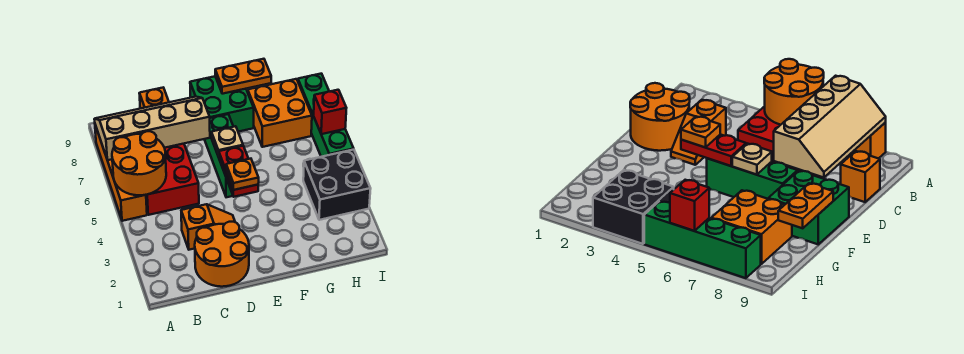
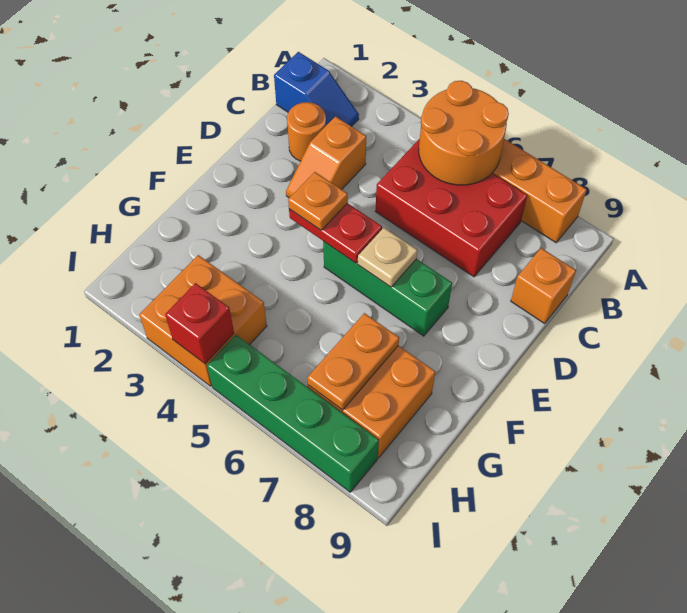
tan slope A7:D8 level 2 top 7 -> none
none -> blue slope B1:B2 level 1 top 1
orange round brick C1:D2 level 1 -> orange round brick C2 level 1
green brick E8:F9 level 1 -> none
orange plate F9:G9 level 2 -> orange plate G7:H7 level 2
black brick H3:I4 level 1 -> orange brick H3:I4 level 1
red brick I6 level 2 -> red brick I4 level 2

